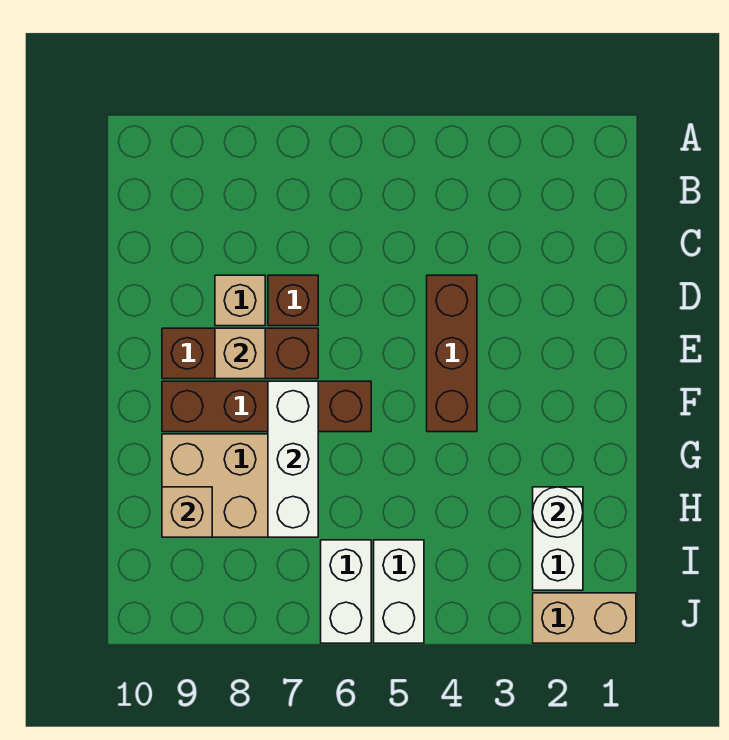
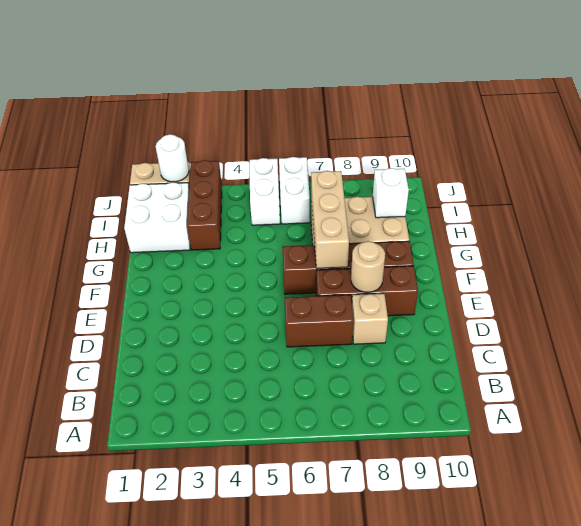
brown brick D4:F4 level 1 -> brown brick H3:J3 level 1
brown brick D7 level 1 -> brown brick D6:D7 level 1
tan brick E8 level 2 -> tan round brick E8 level 2
white brick F7:H7 level 2 -> tan brick F7:H7 level 2
white brick H2:I2 level 1 -> white brick H1:I2 level 1
white round brick H2 level 2 -> white round brick J2 level 2
tan brick H9 level 2 -> white brick H9 level 2

